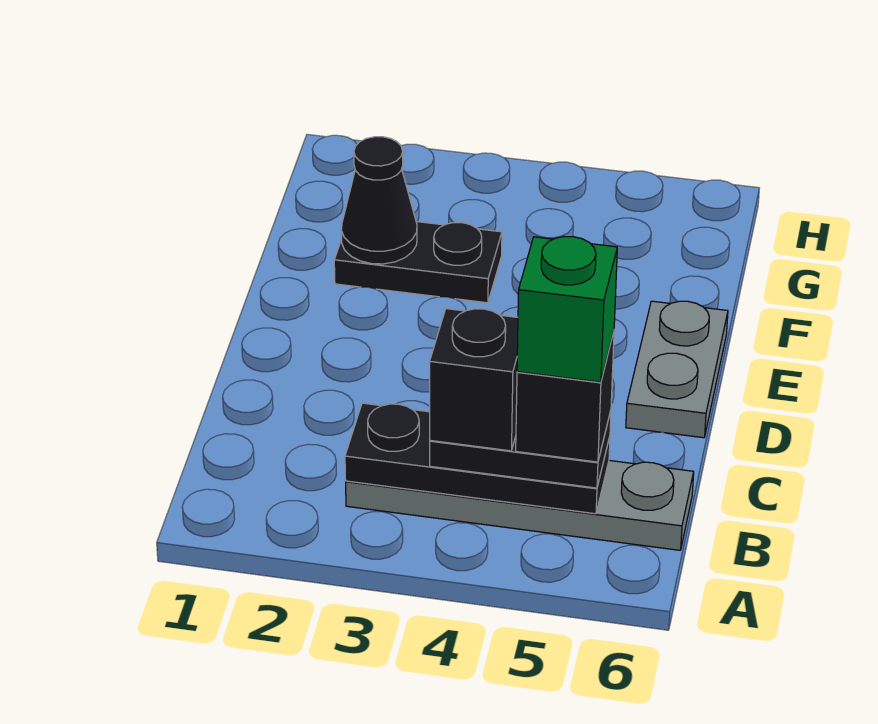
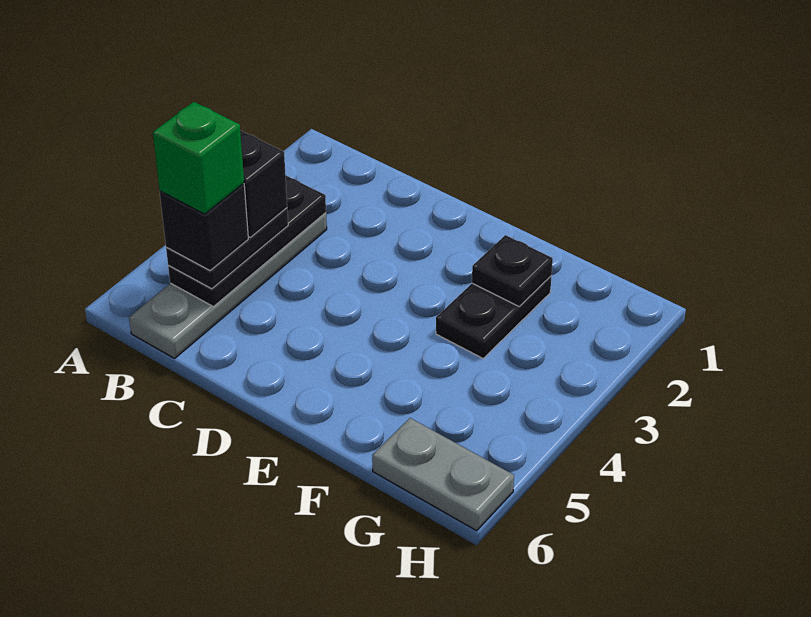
grey plate D6:E6 level 1 -> grey plate G6:H6 level 1
black cone F2 level 2 -> black plate F2 level 2

